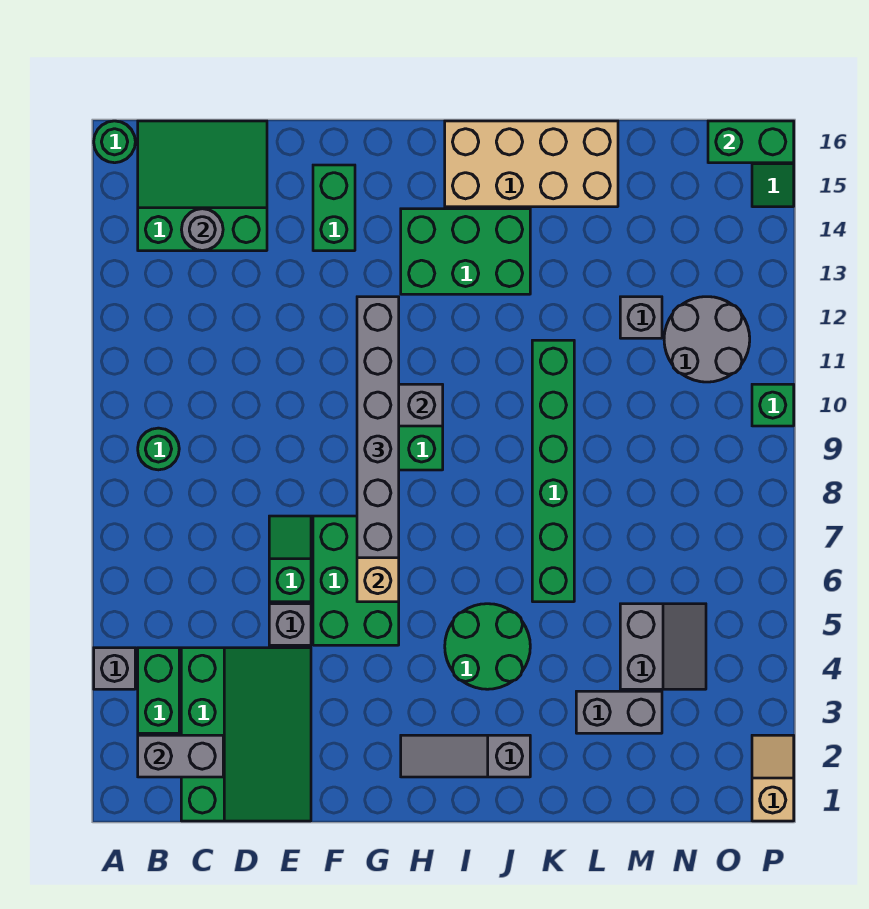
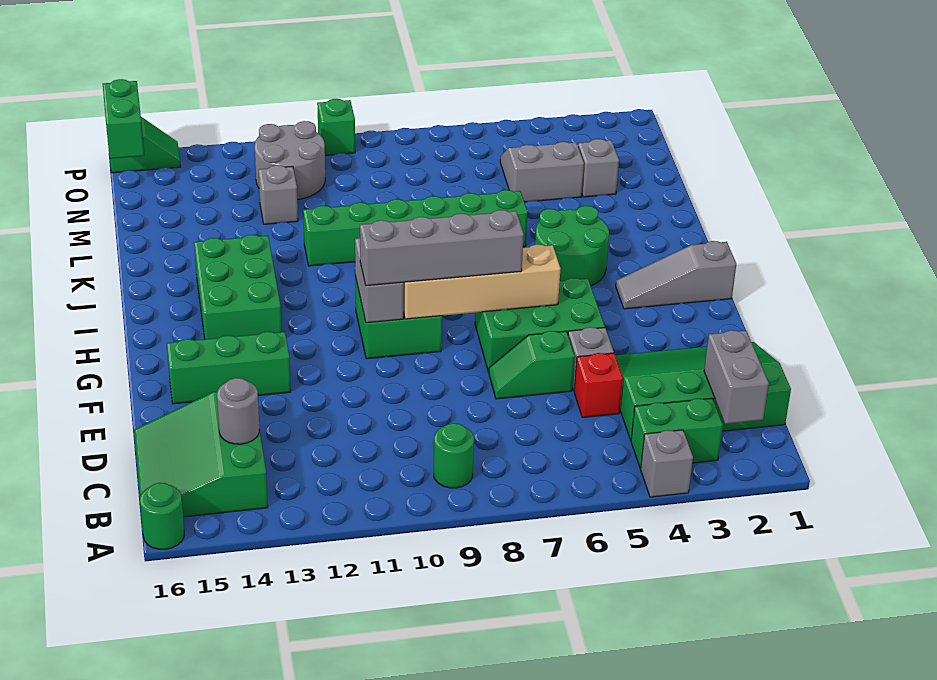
none -> red brick D5 level 1
green brick F14:F15 level 1 -> green brick F13:F15 level 1
grey brick G7:G12 level 3 -> grey brick G7:G10 level 3
grey slope H2:J2 level 1 top J -> grey slope H1:H3 level 1 top 1
tan brick I15:L16 level 1 -> none
grey brick L3:M3 level 1 -> grey brick M3 level 1
tan slope P1:P2 level 1 top 1 -> none

